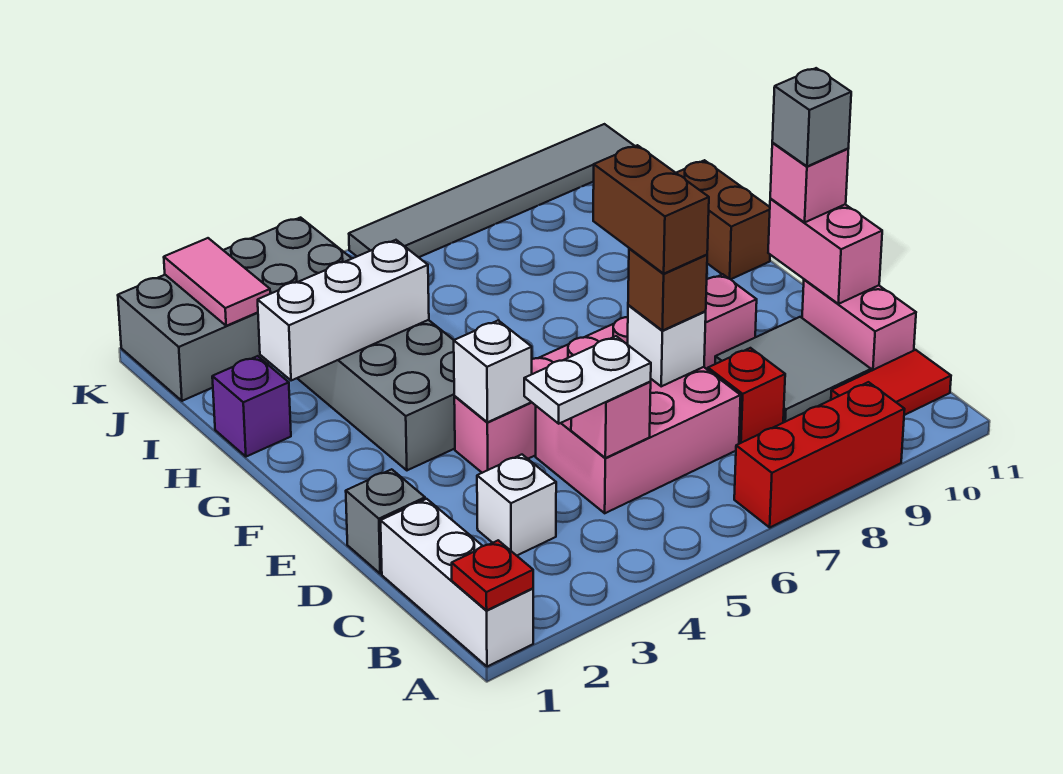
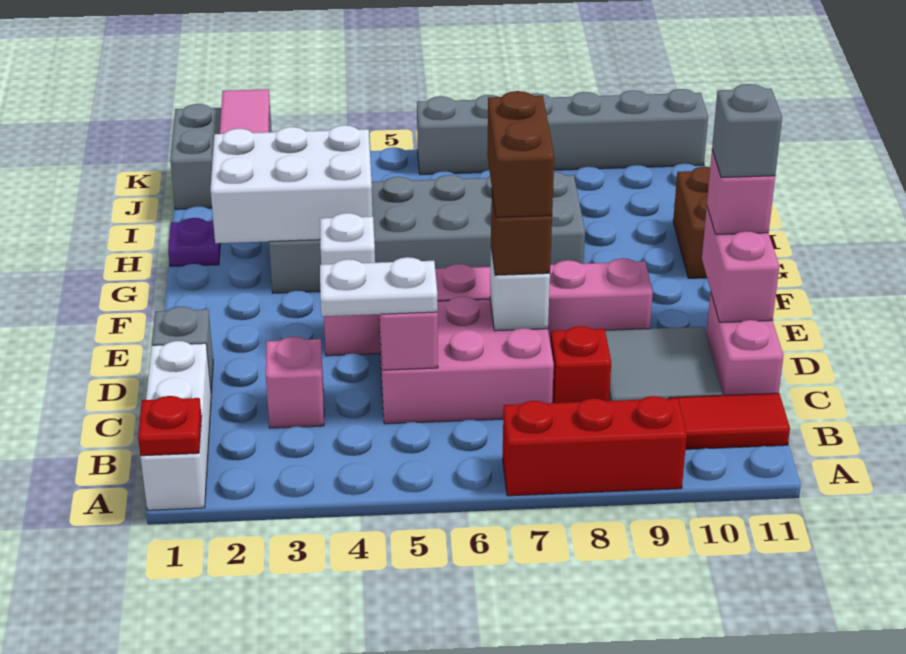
white brick C3 level 1 -> pink brick C3 level 1
grey brick F3:K4 level 1 -> grey brick G3:H8 level 1
purple brick H1 level 1 -> purple plate H1 level 1
white brick H2:H4 level 2 -> white brick G2:H4 level 2
grey tile K6:K11 level 1 -> grey brick K6:K11 level 1

